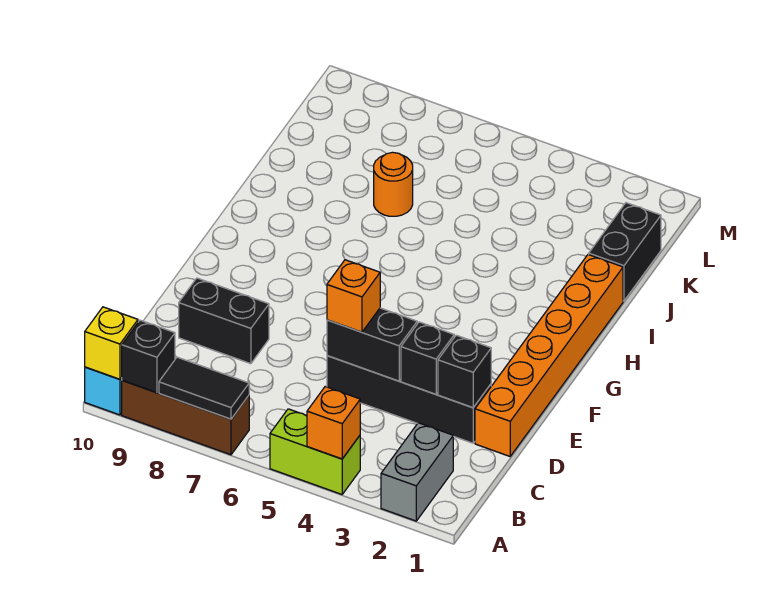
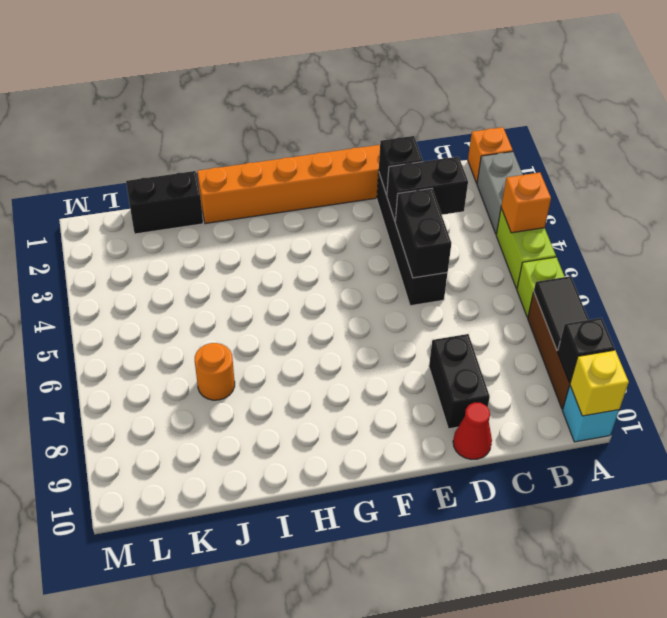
grey brick A2:B2 level 1 -> grey brick A2:A3 level 1
none -> lime brick A6 level 1
black brick D3 level 2 -> black brick C3:D3 level 2
orange brick D5 level 3 -> orange brick A1 level 1
none -> red cone D10 level 1

